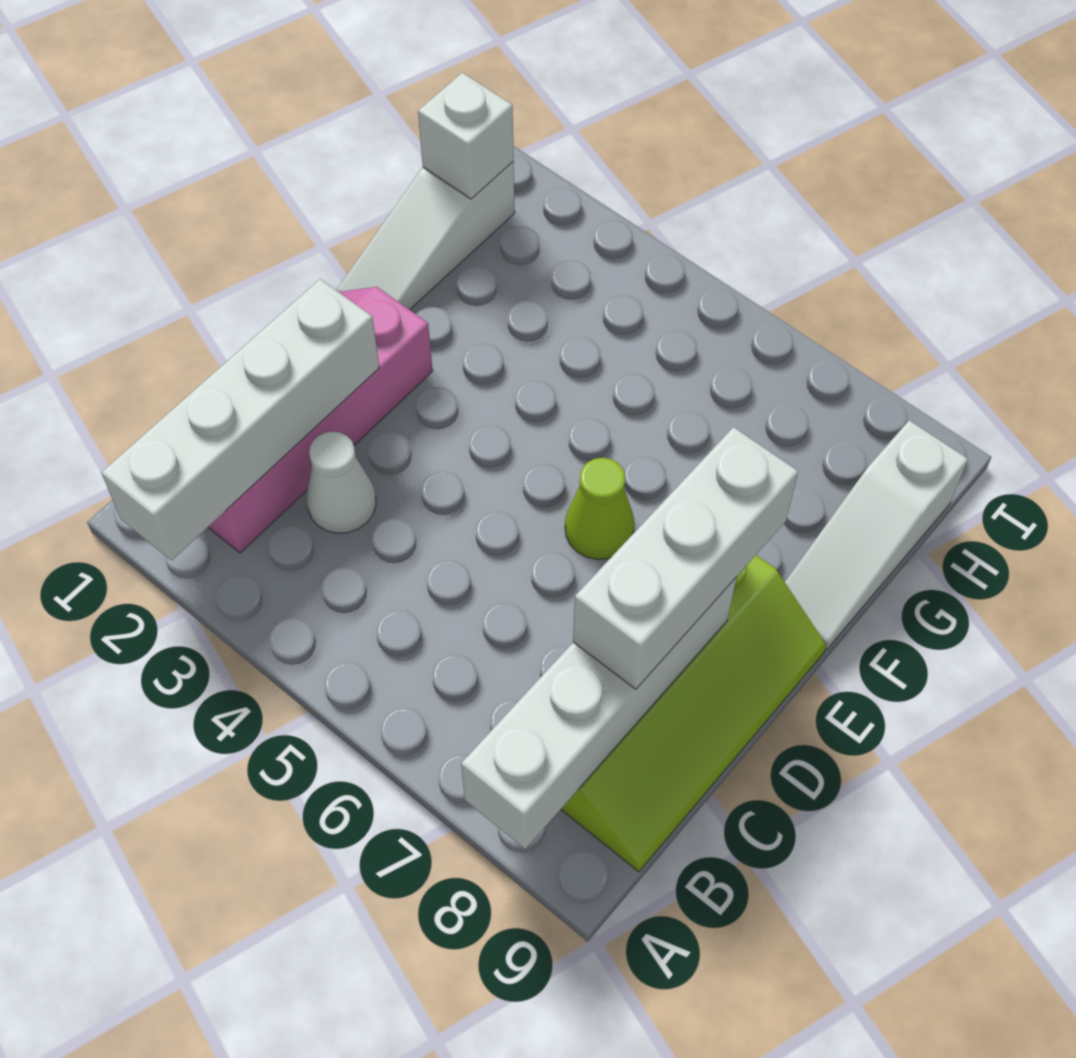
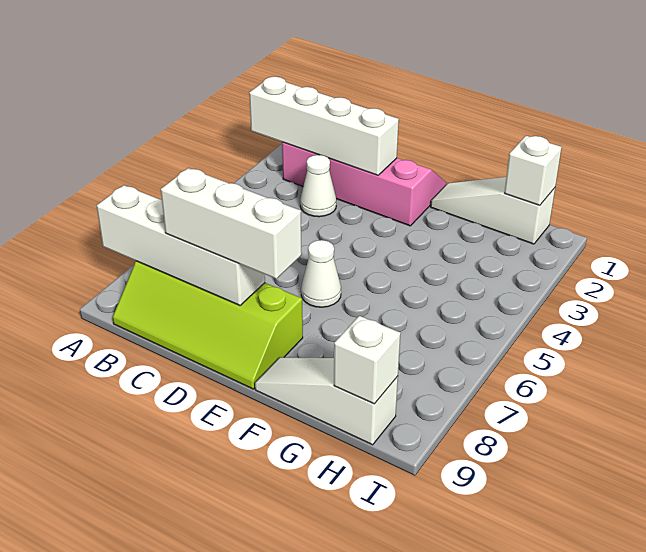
lime cone E6 level 1 -> white cone E6 level 1
none -> white brick H9 level 2

